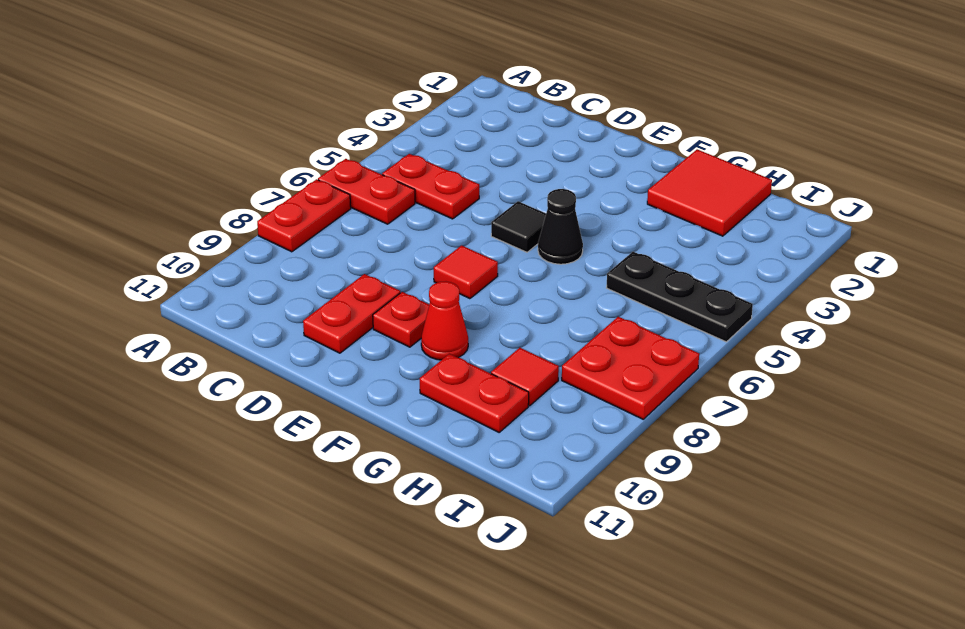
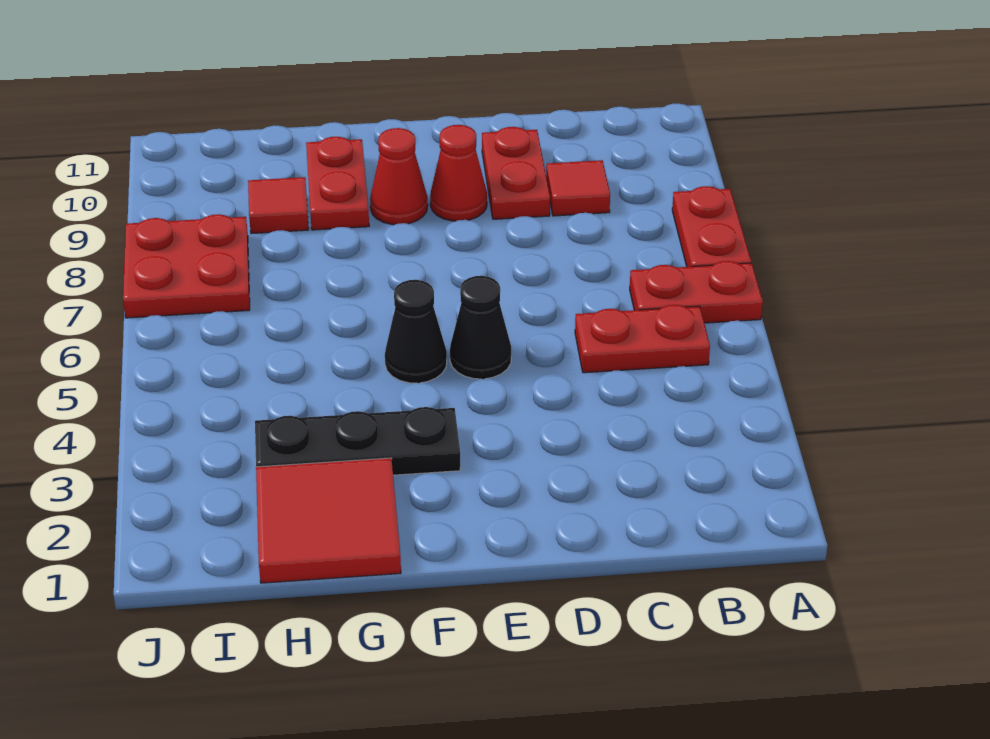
black tile E5 level 1 -> black cone E5 level 1
red tile E7 level 1 -> red tile C9 level 1
red plate E9 level 1 -> red cone E9 level 1
red plate G10:H10 level 1 -> red plate G9:G10 level 1
black plate H5:J5 level 1 -> black plate F3:H3 level 1

